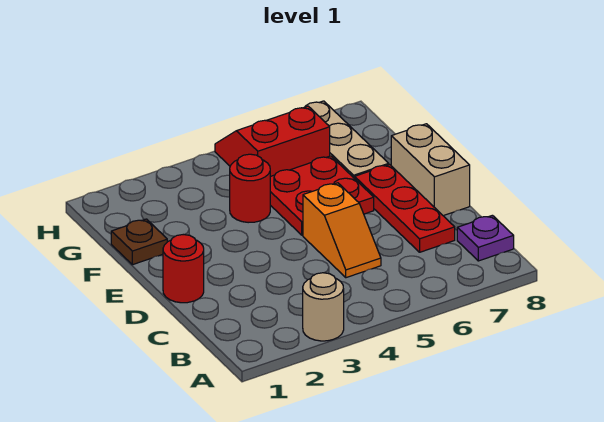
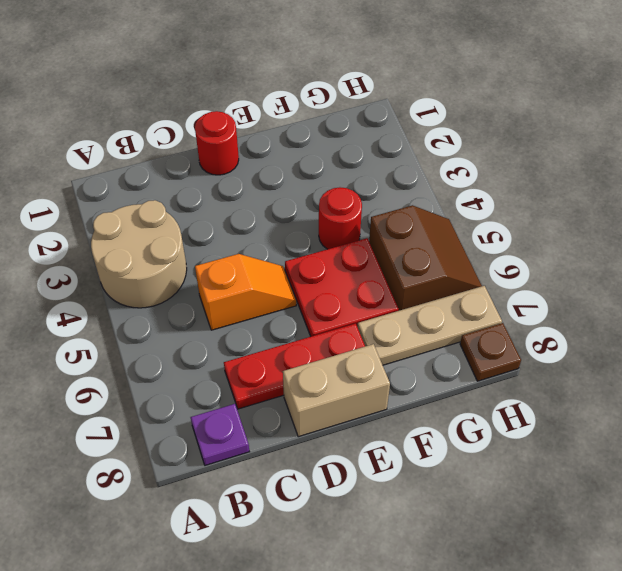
tan round brick A3 level 1 -> tan round brick A3:B4 level 1
orange slope C5:D5 level 1 top D -> orange slope C5:D5 level 1 top C
brown plate F1 level 1 -> brown plate H8 level 1
red slope G5:H6 level 1 top G -> brown slope G5:H6 level 1 top G

